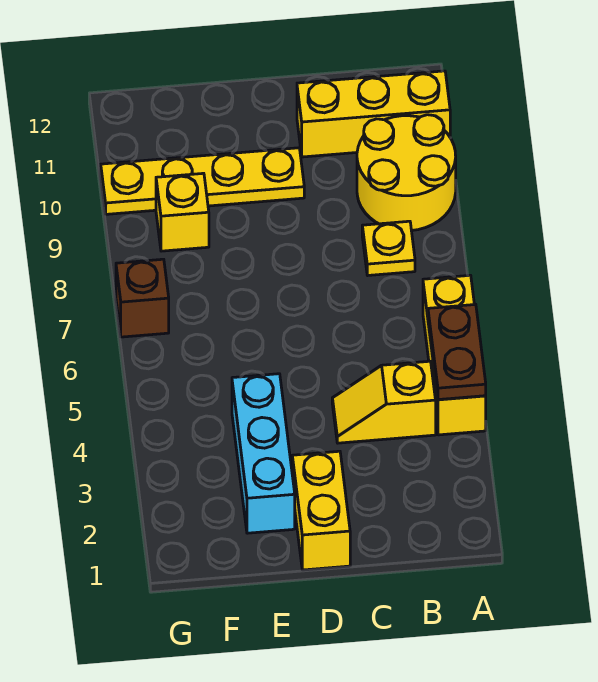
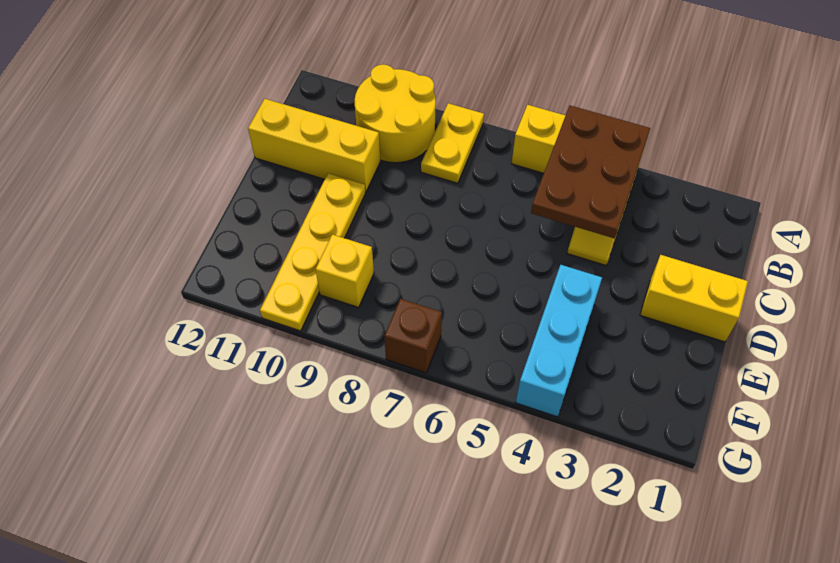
brown plate A4:A5 level 2 -> brown plate A4:C5 level 2
yellow brick A11:C11 level 1 -> yellow brick C10:C12 level 1
yellow plate B8 level 1 -> yellow plate A8:B8 level 1
cyan brick E2:E4 level 1 -> cyan brick E4:G4 level 1

